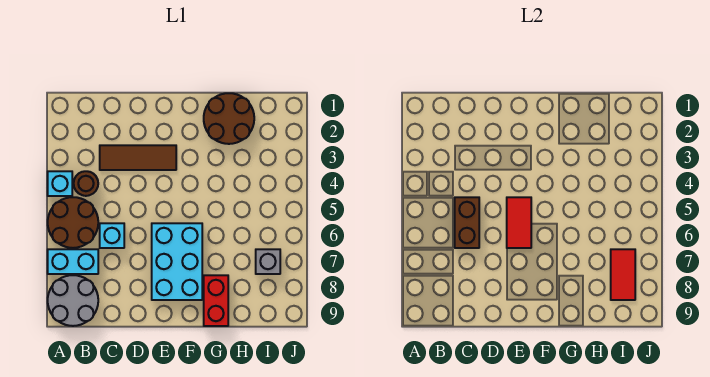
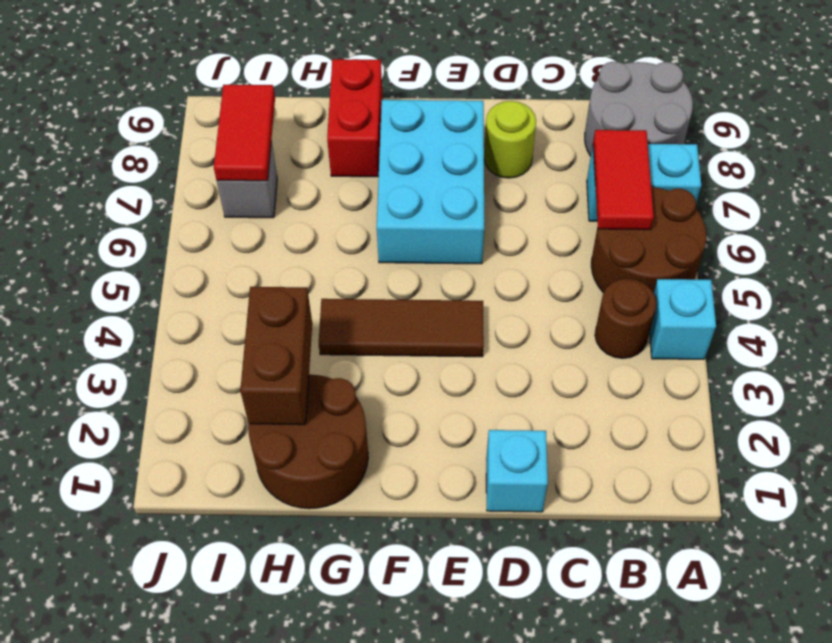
brown tile C3:E3 level 1 -> brown tile E4:G4 level 1
brown brick C5:C6 level 2 -> brown brick H2:H3 level 2
cyan brick C6 level 1 -> cyan brick D1 level 1
none -> lime round brick D8 level 1
red tile E5:E6 level 2 -> red tile B6:B7 level 2

